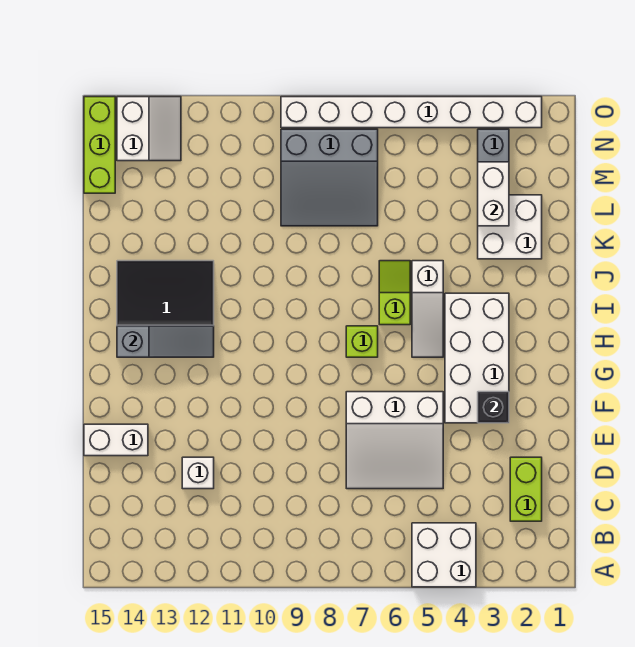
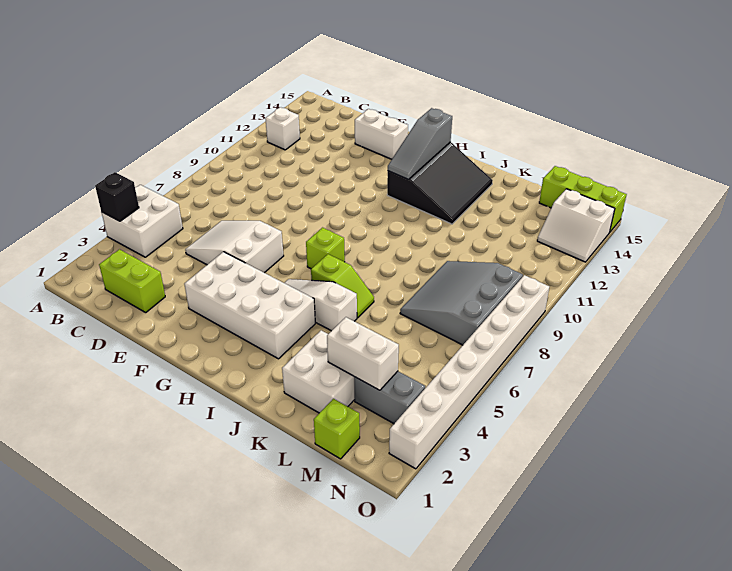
white slope D5:F7 level 1 top F -> white slope D5:F6 level 1 top F
white brick D12 level 1 -> white brick B12 level 1
white brick E14:E15 level 1 -> white brick E14:F14 level 1
black brick F3 level 2 -> black brick A4 level 2
none -> lime brick M1 level 1

